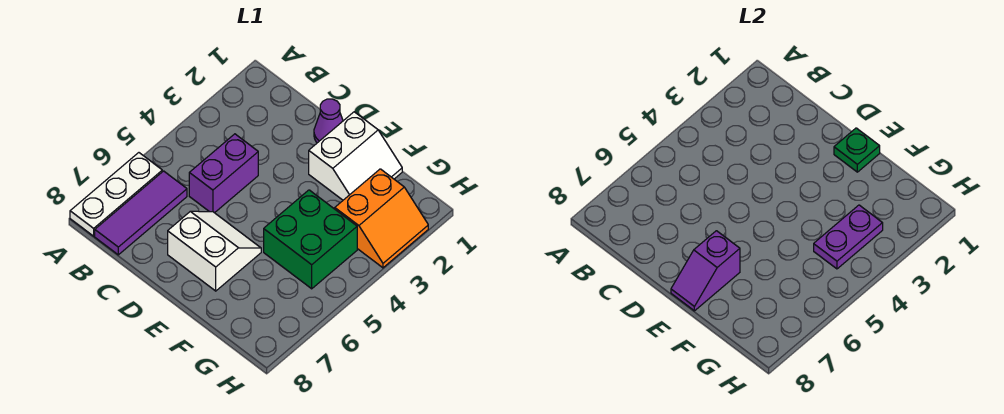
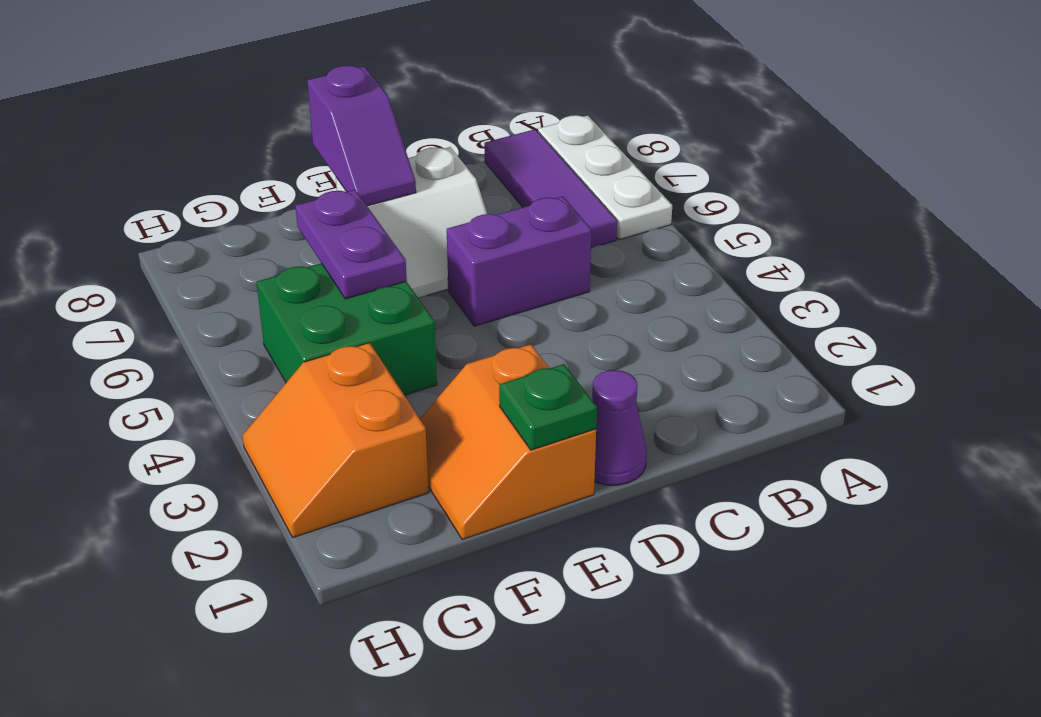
purple brick C4:C5 level 1 -> purple brick C5:D5 level 1
white slope E1:F2 level 1 top E -> orange slope E1:F2 level 1 top E
purple slope E7:E8 level 2 top 7 -> purple slope E7:E8 level 2 top 8
purple plate G3:G4 level 2 -> purple plate F5:F6 level 2

